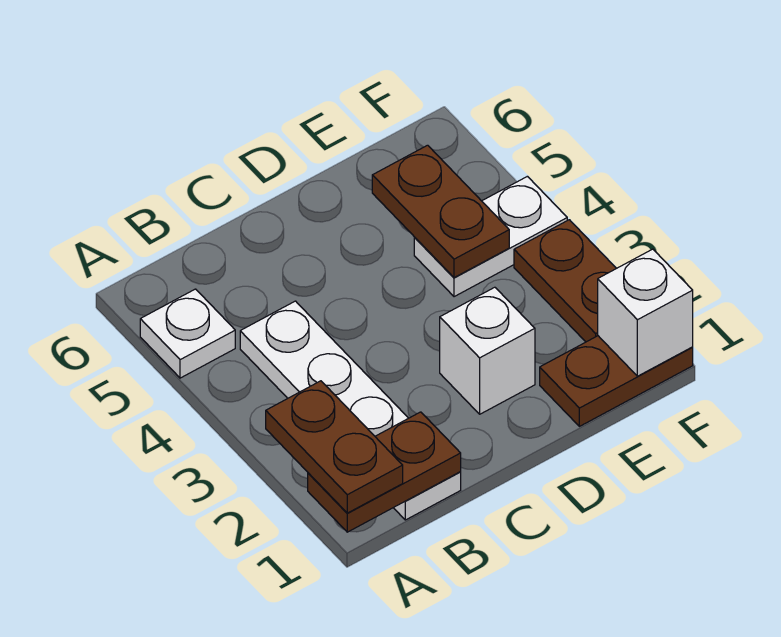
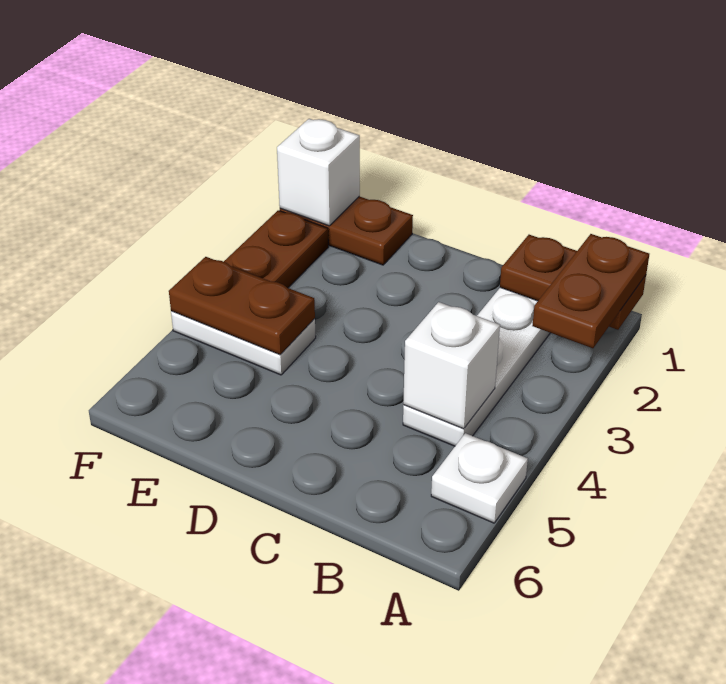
white brick D2 level 1 -> white brick B4 level 2
brown plate E4:E5 level 2 -> brown plate E4:F4 level 2

